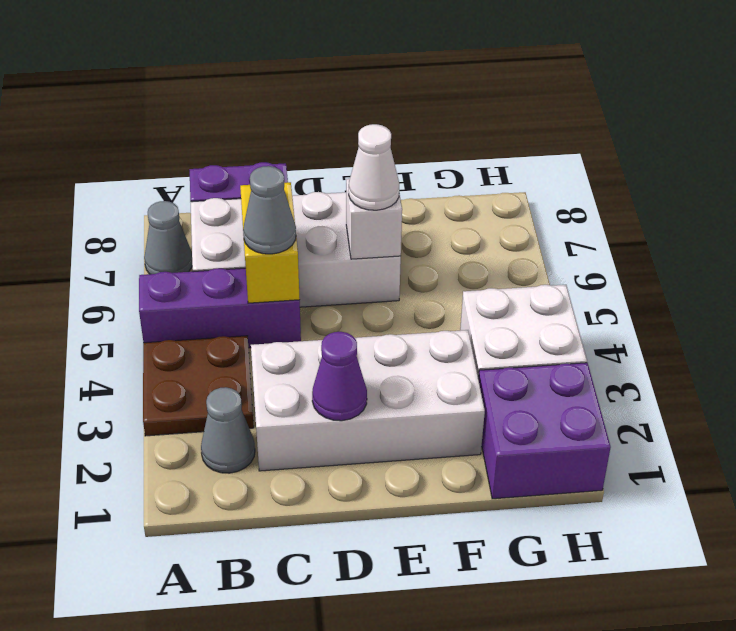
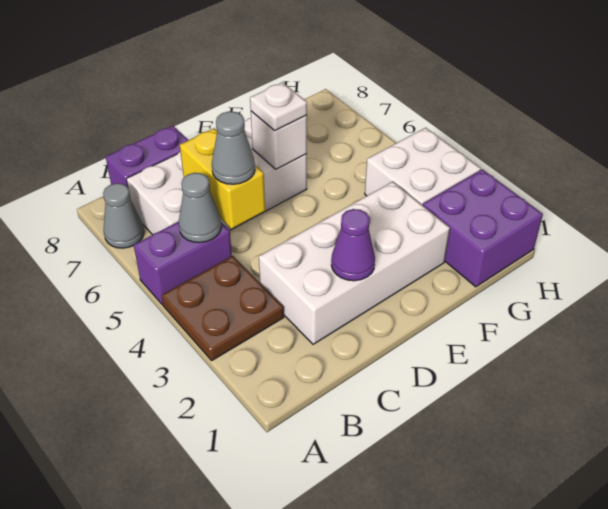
purple brick A5:C5 level 1 -> purple brick A5:B5 level 1
grey cone B2 level 1 -> grey cone B5 level 2
white cone E6 level 3 -> white plate E6 level 3

